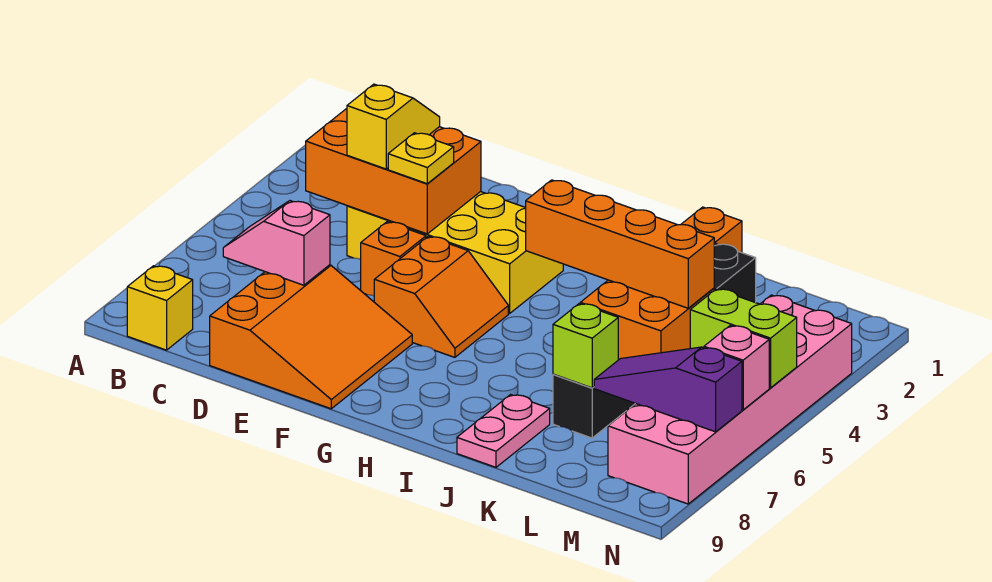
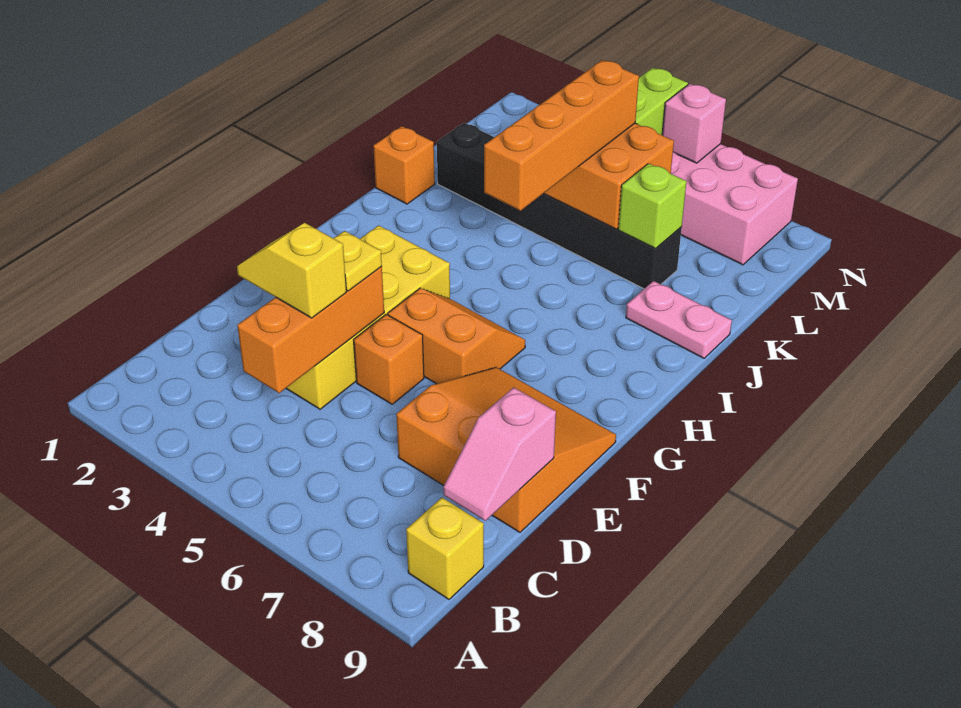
orange brick C3:E4 level 2 -> orange brick C4:E4 level 2
pink slope C7:D7 level 2 top D -> pink slope C9:D9 level 2 top D
purple slope L7:N7 level 2 top N -> none

